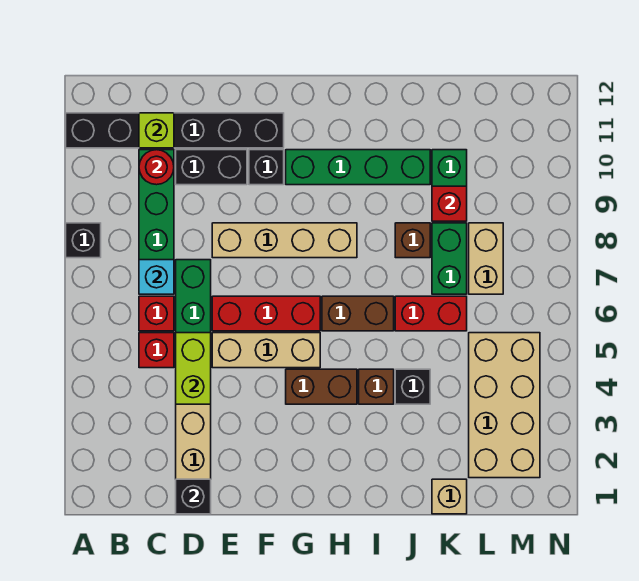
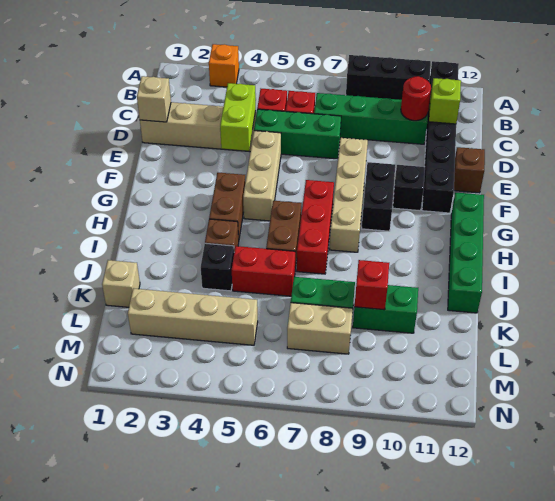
none -> orange brick A3 level 1
black brick A8 level 1 -> black brick A8:A10 level 1
cyan brick C7 level 2 -> none
black brick D1 level 2 -> tan brick D1 level 2
lime brick D4:D5 level 2 -> lime brick D4:E4 level 2
black brick D10:E10 level 1 -> black brick F9:G9 level 1
red brick E6:G6 level 1 -> red brick G7:I7 level 1
green brick G10:J10 level 1 -> green brick G12:J12 level 1
red brick J6:K6 level 1 -> red brick J5:J6 level 1
brown brick J8 level 1 -> brown brick E12 level 1
tan brick L2:M5 level 1 -> tan brick L2:L5 level 1

